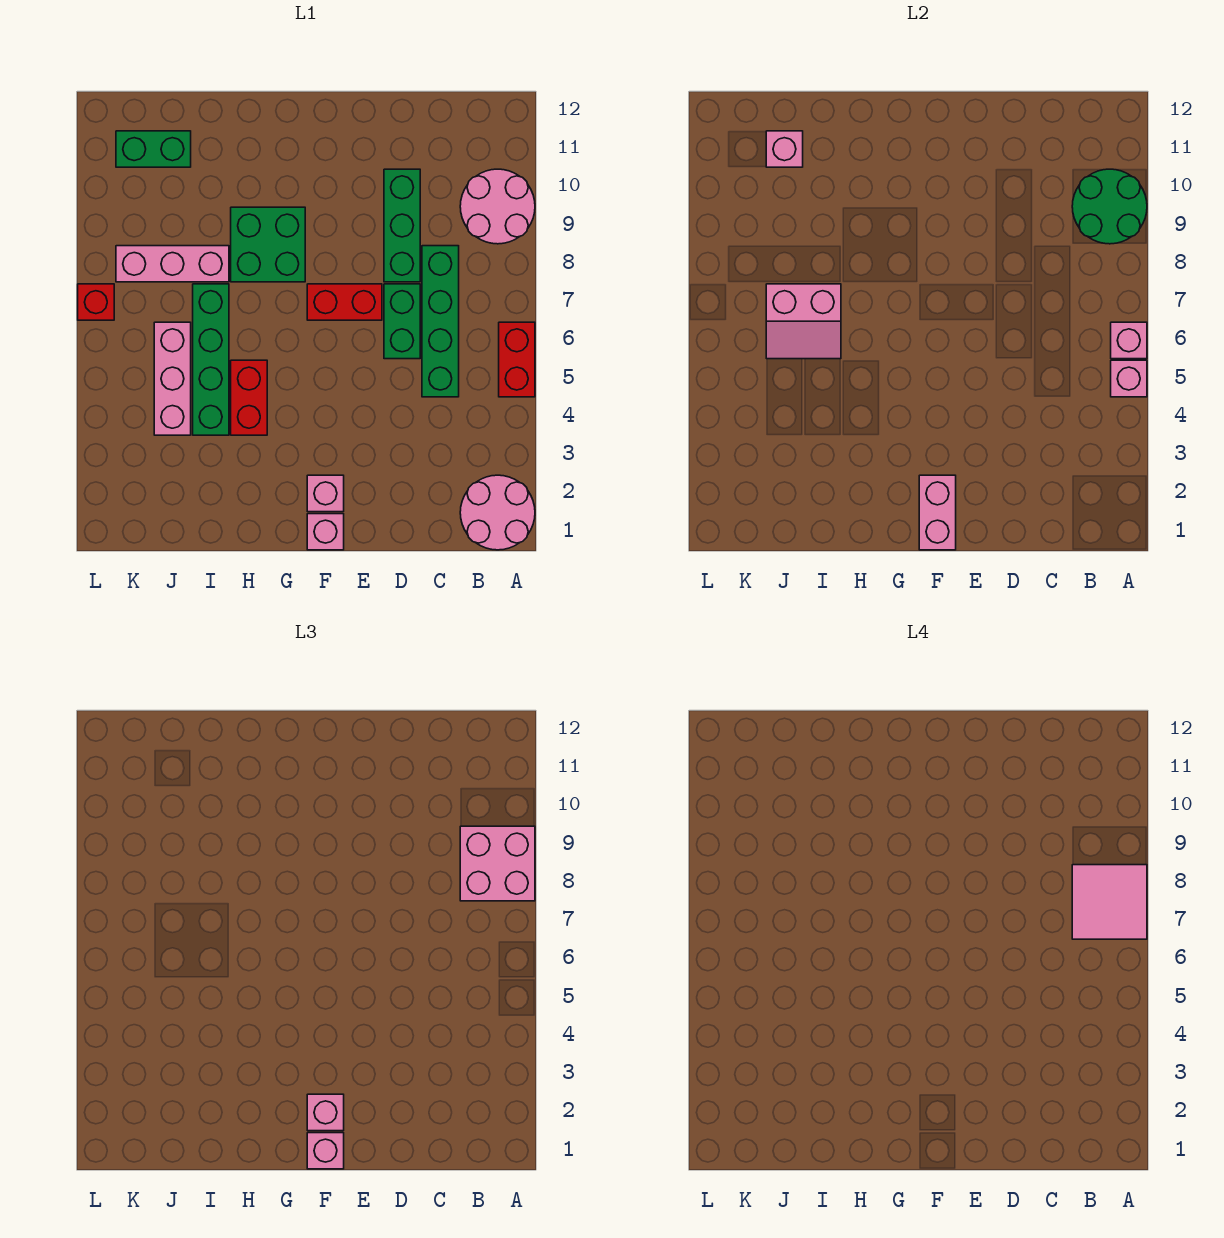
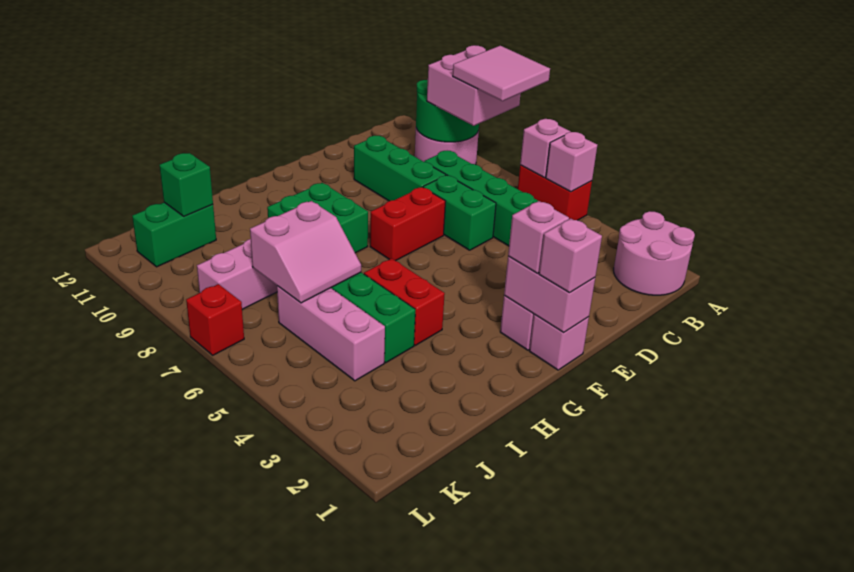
pink brick J11 level 2 -> green brick J11 level 2

